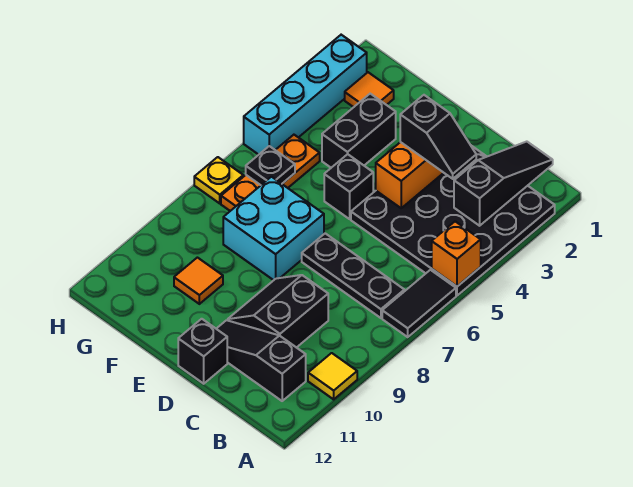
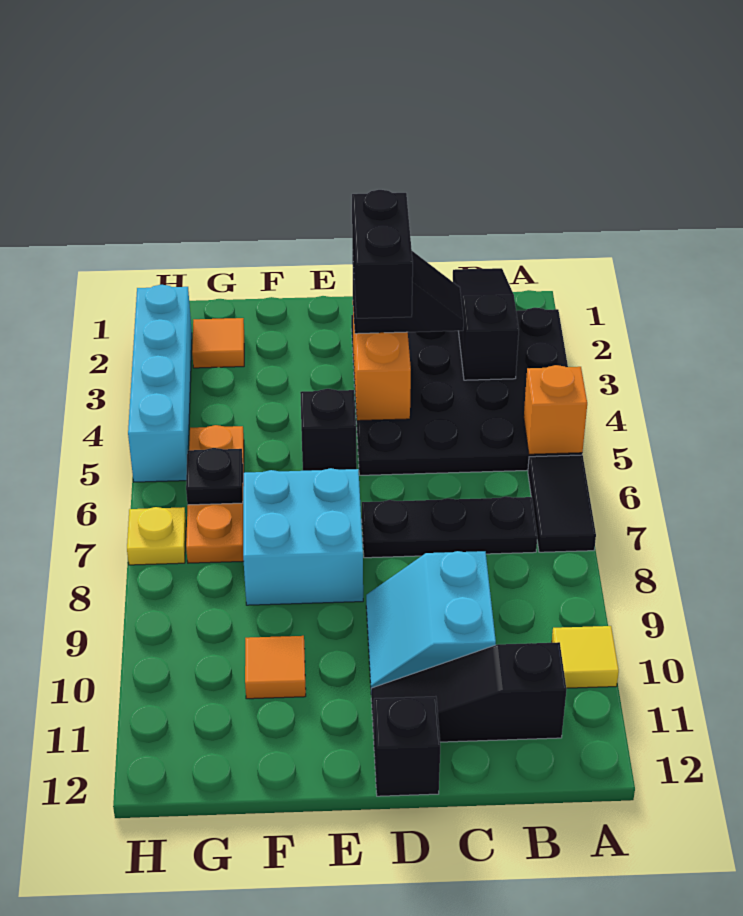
black slope C9:D10 level 1 top C -> cyan slope C9:D10 level 1 top C
black brick F3:F4 level 1 -> black brick D3:D4 level 4

